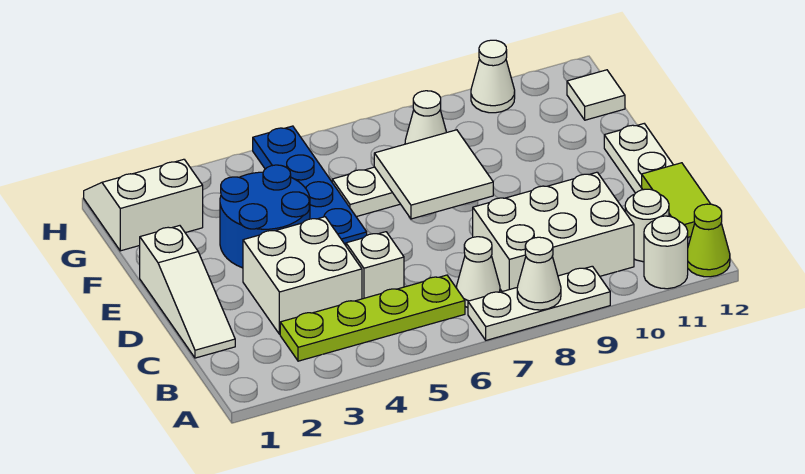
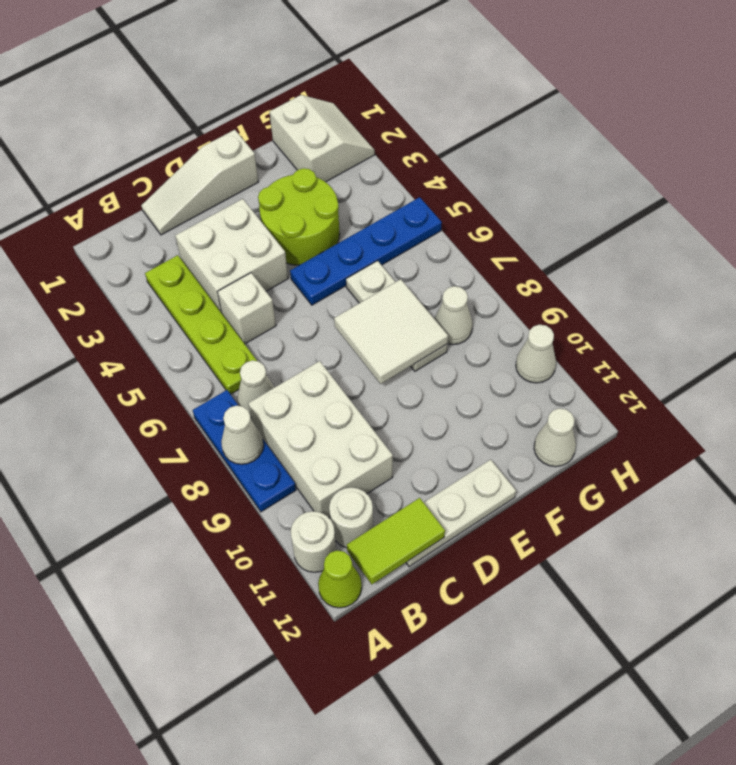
white plate A7:A9 level 1 -> blue plate A7:A9 level 1
blue round brick E3:F4 level 1 -> lime round brick E3:F4 level 1
white tile G12 level 1 -> white cone G12 level 1

